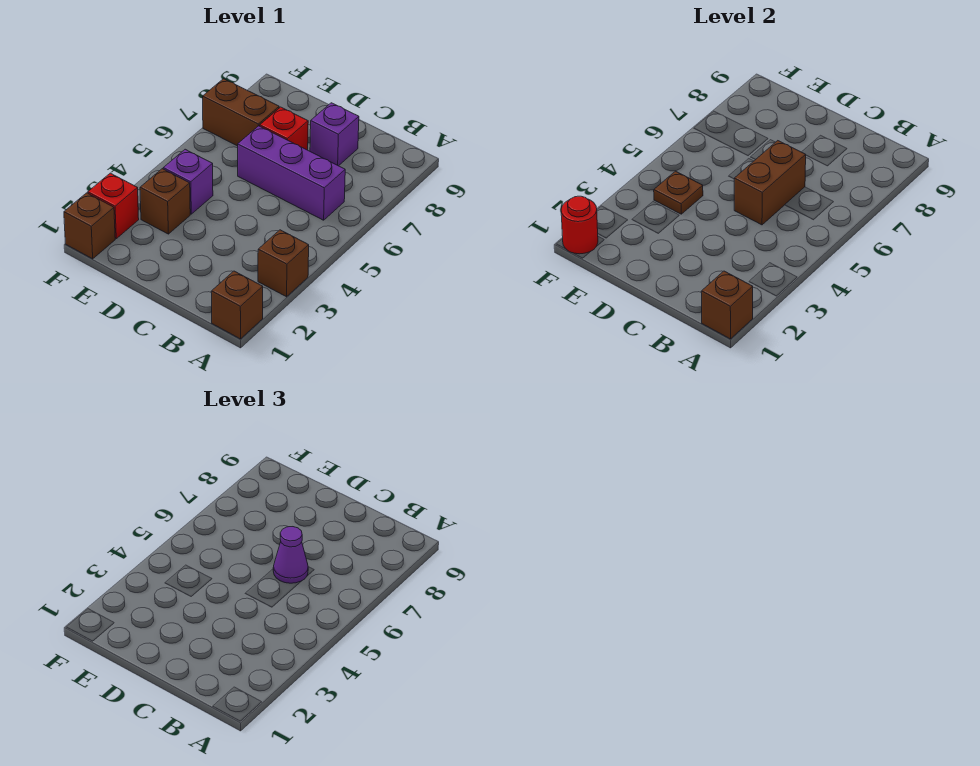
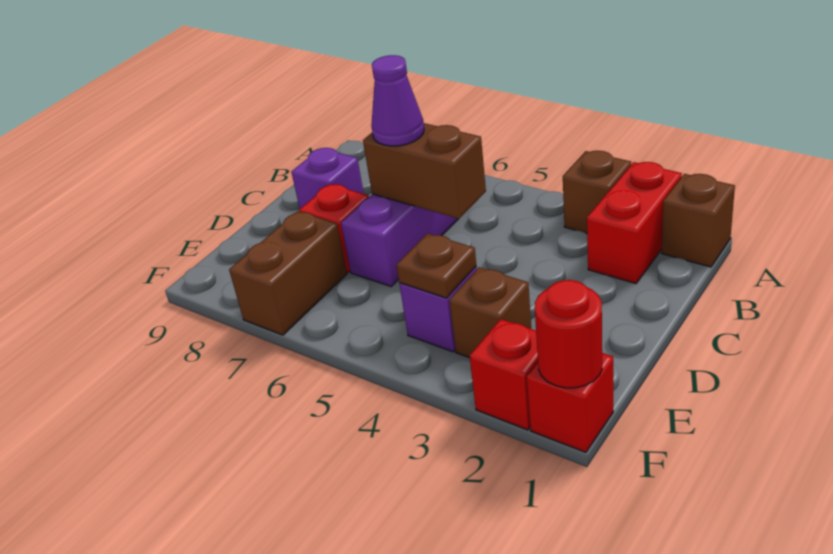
brown brick A1 level 2 -> none
none -> red brick A2:B2 level 1
brown brick F1 level 1 -> red brick F1 level 1

